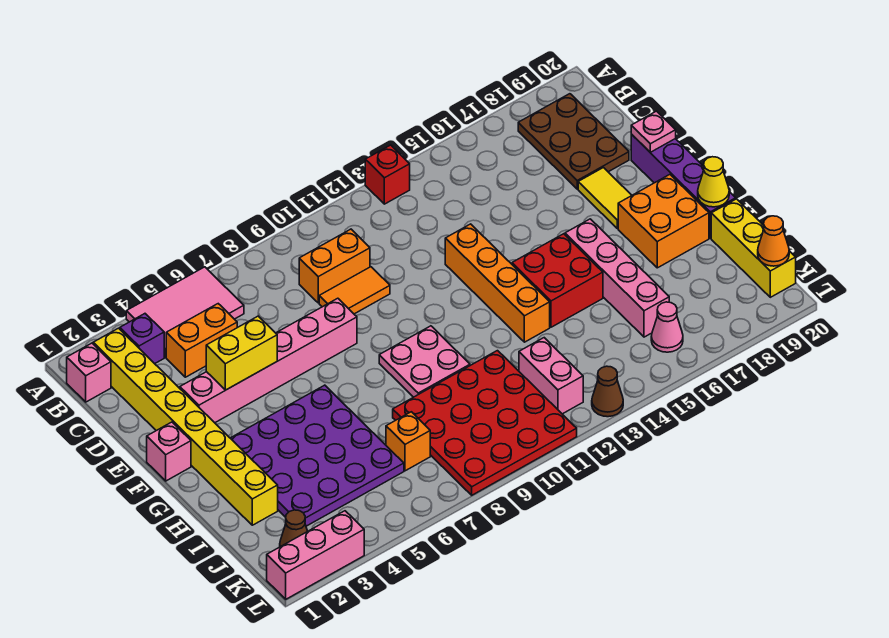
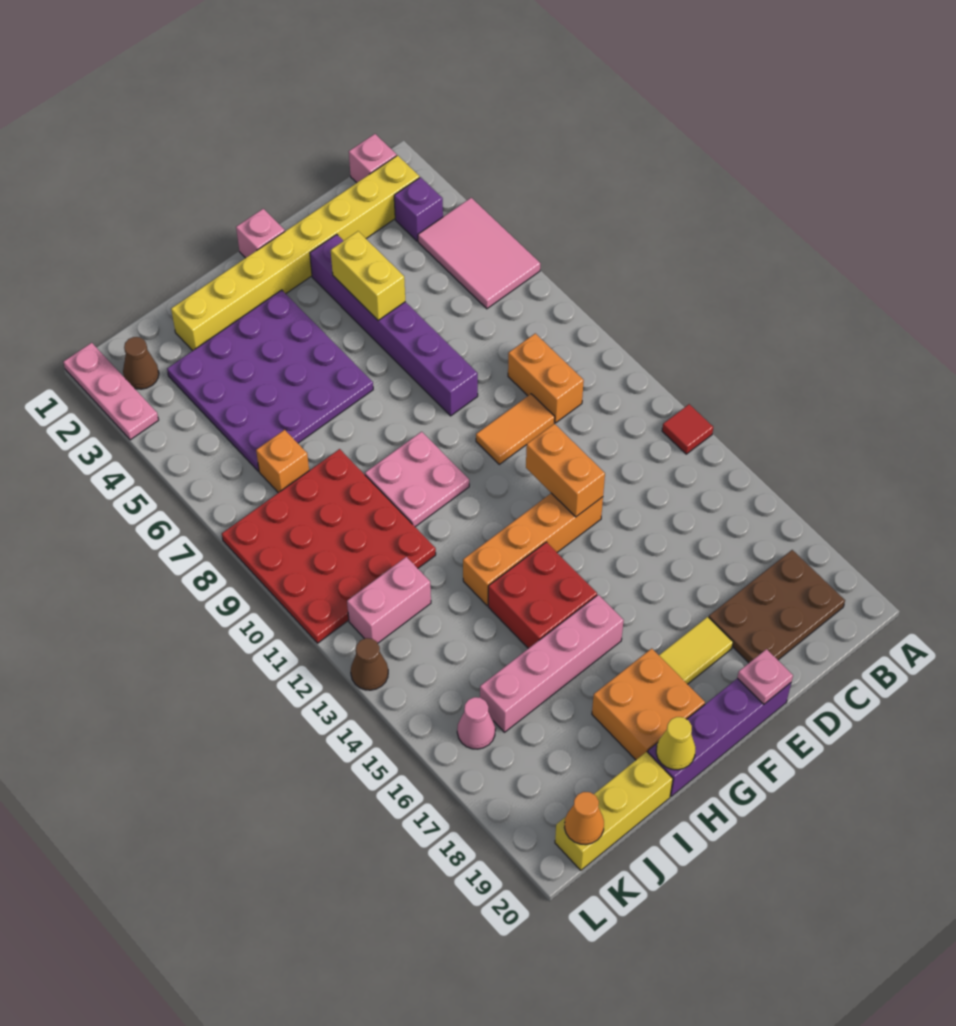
red brick A13 level 1 -> red tile A13 level 1
orange brick C4:C5 level 1 -> orange brick E12:E13 level 2
orange tile D9:D10 level 1 -> orange tile D10:E10 level 1
pink brick E3:E8 level 1 -> purple brick E3:E8 level 1
pink brick L1:L3 level 1 -> pink plate L1:L3 level 1

